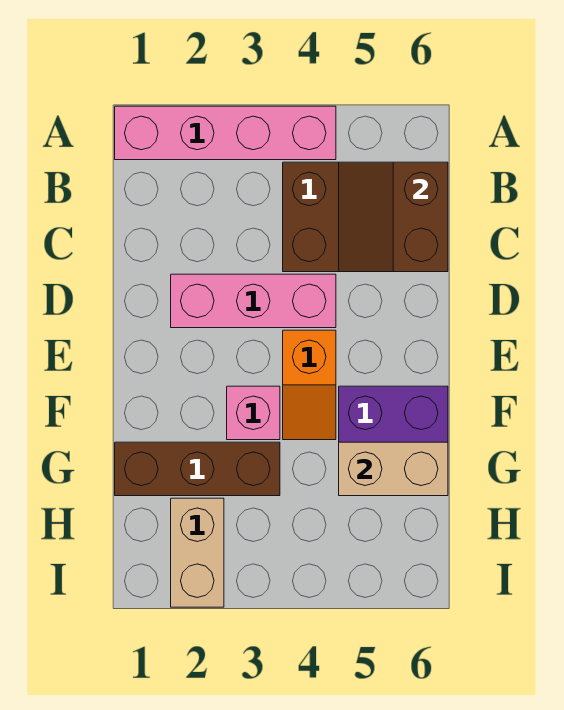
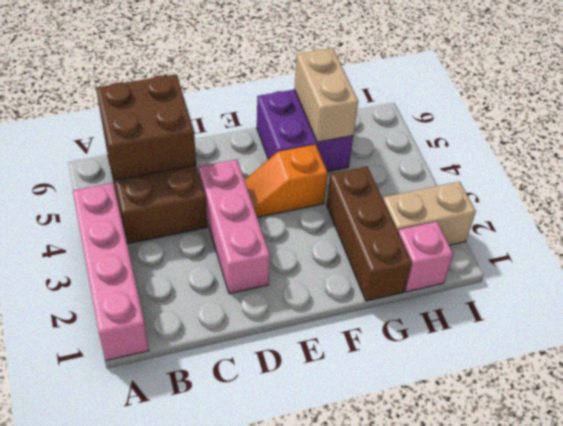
brown slope B5:C6 level 2 top 6 -> brown brick B5:C6 level 2
orange slope E4:F4 level 1 top E -> orange slope E4:F4 level 1 top F
pink brick F3 level 1 -> pink brick H1 level 1

